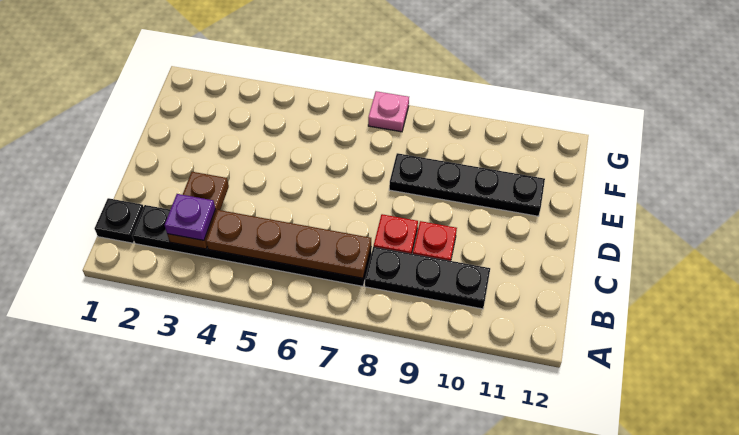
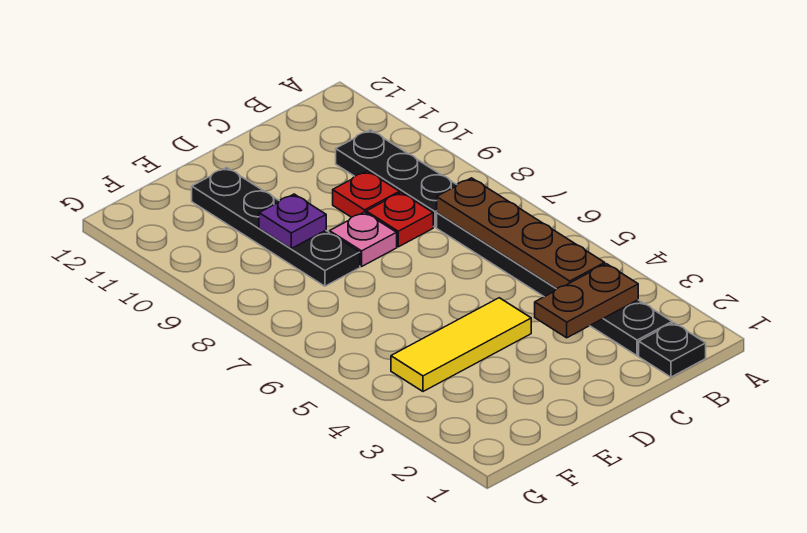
purple plate B3 level 3 -> purple plate E9 level 2
none -> yellow tile D4:F4 level 1
pink plate G7 level 1 -> pink plate D8 level 1

